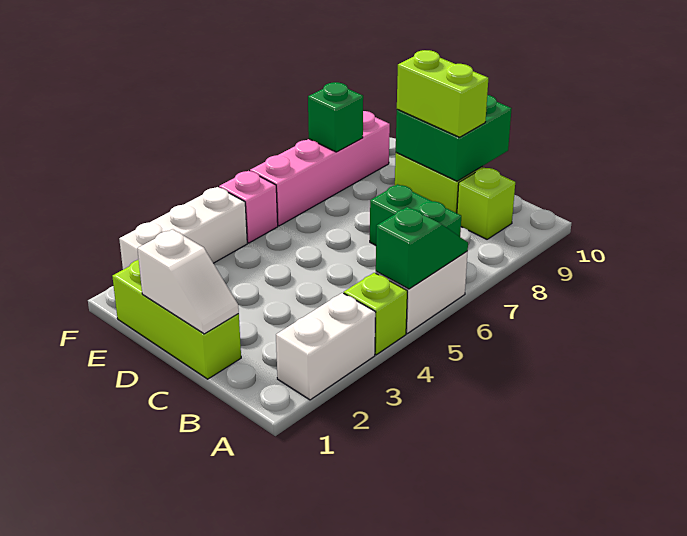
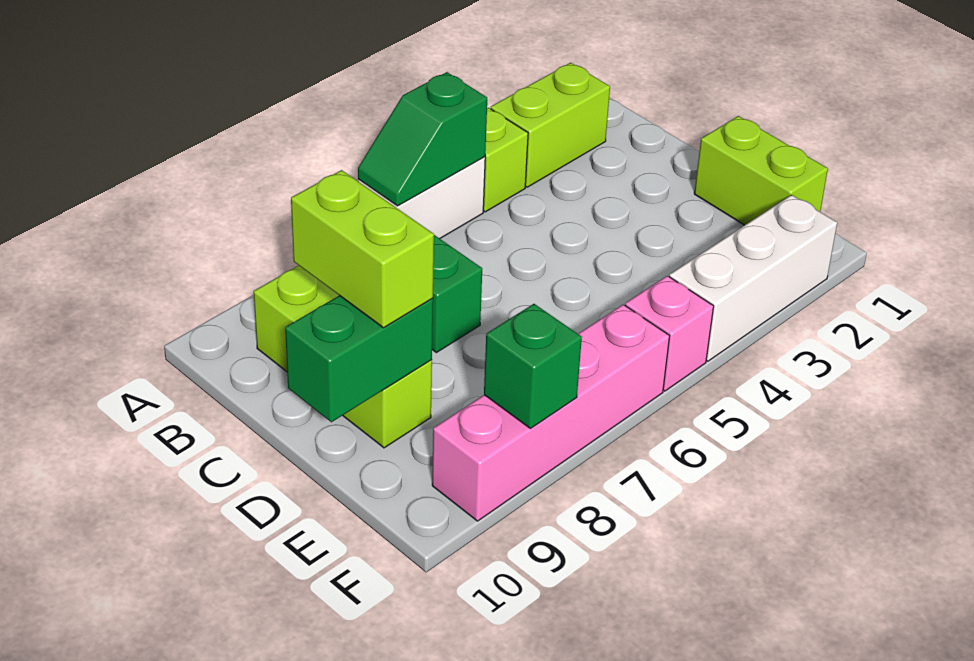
white brick A2:A3 level 1 -> lime brick A2:A3 level 1
lime brick C1:E1 level 1 -> lime brick D1:E1 level 1
white slope C1:D1 level 2 top D -> none
green brick C9:D10 level 2 -> green brick D9:D10 level 2

